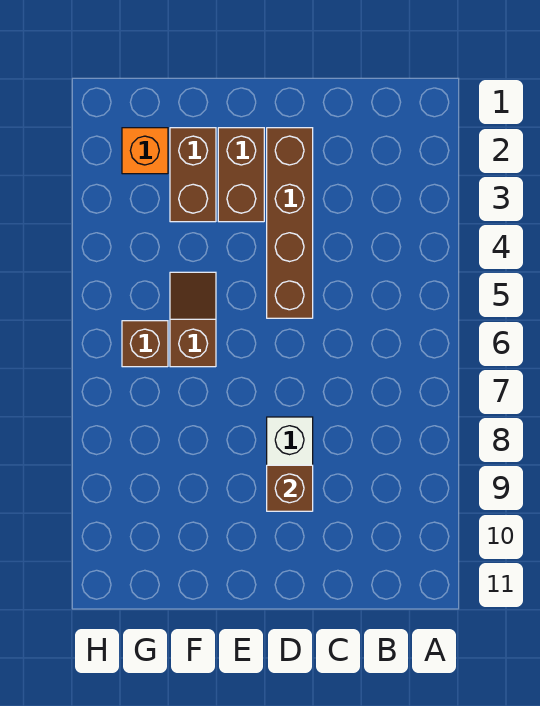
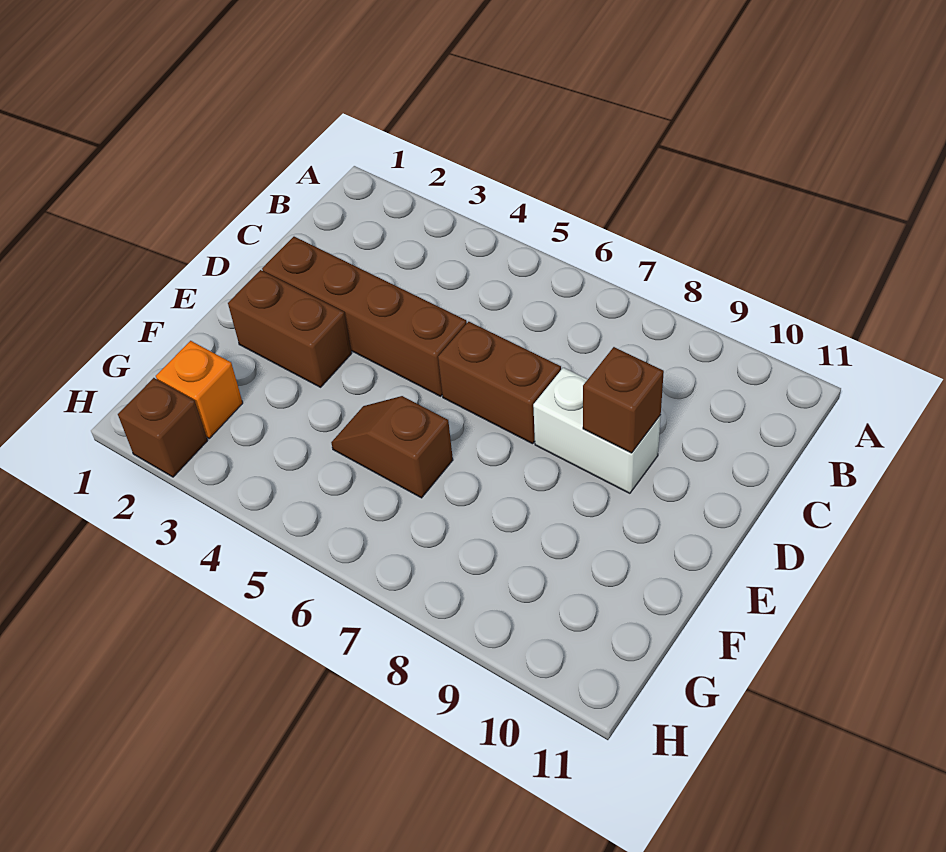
brown brick F2:F3 level 1 -> brown brick D6:D7 level 1
brown brick G6 level 1 -> brown brick H2 level 1

